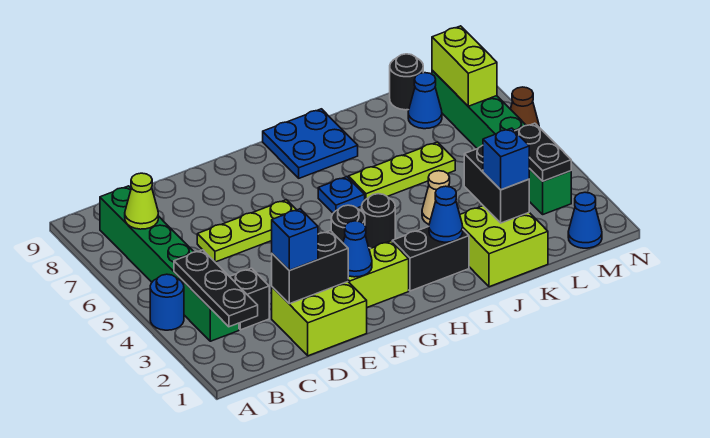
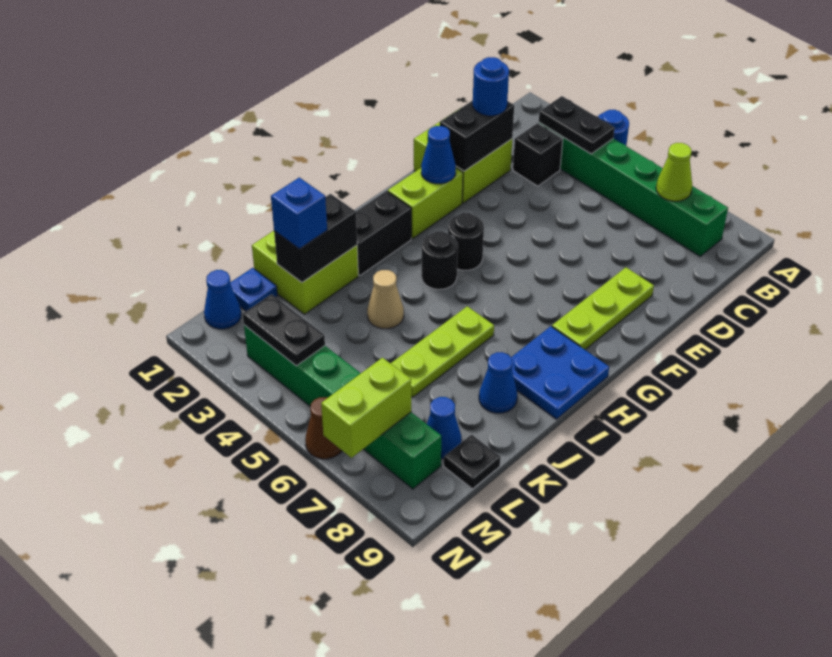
black plate B2:B4 level 2 -> black plate B3:B4 level 2
blue brick D2 level 3 -> blue round brick D2 level 3
lime plate D6:F6 level 1 -> lime plate E8:G8 level 1
blue plate H6 level 1 -> blue plate L1 level 1
blue cone I2 level 2 -> blue cone J8 level 1
black brick K2:K3 level 2 -> black brick J2:K2 level 2
black round brick L9 level 1 -> black plate L9 level 1
lime brick M7:M8 level 2 -> lime brick M7:N7 level 2

